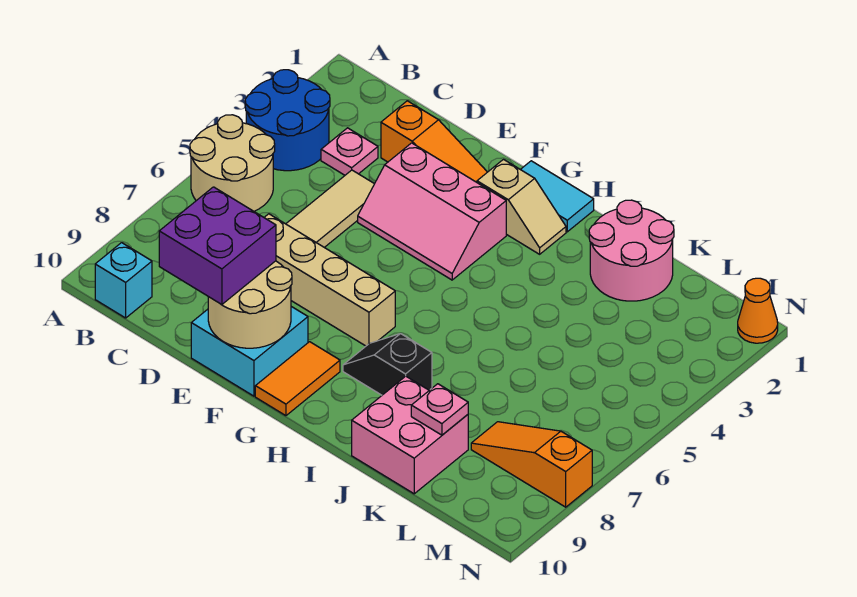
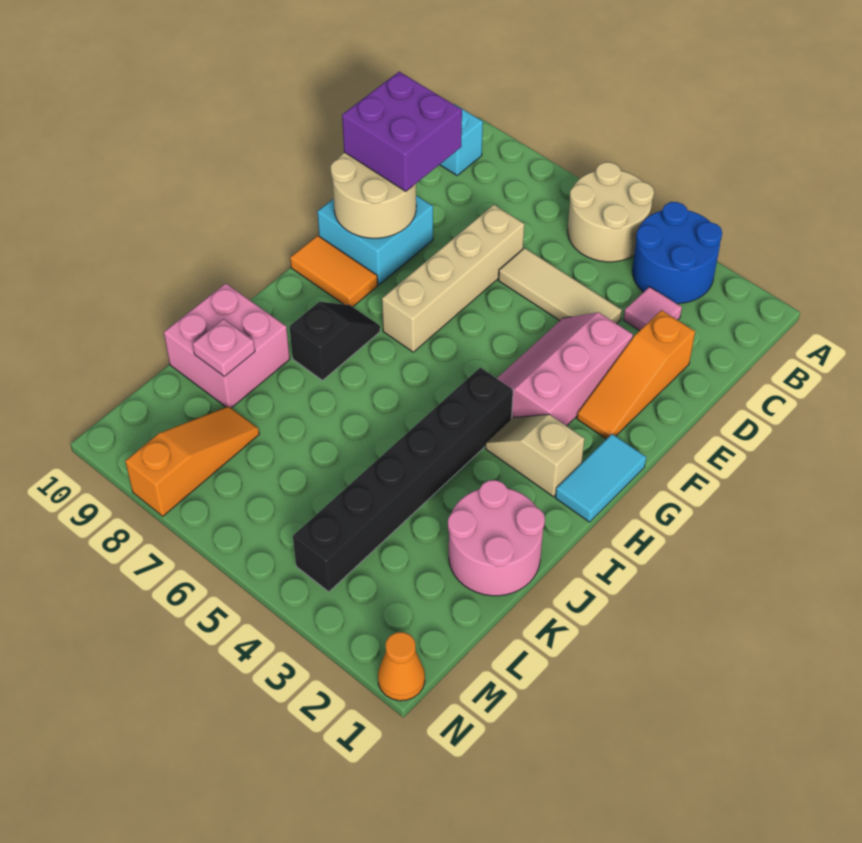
pink plate C3 level 1 -> pink tile C3 level 1
tan slope G2:H2 level 1 top G -> tan slope H2:H3 level 1 top 2
none -> black brick H4:M4 level 1

